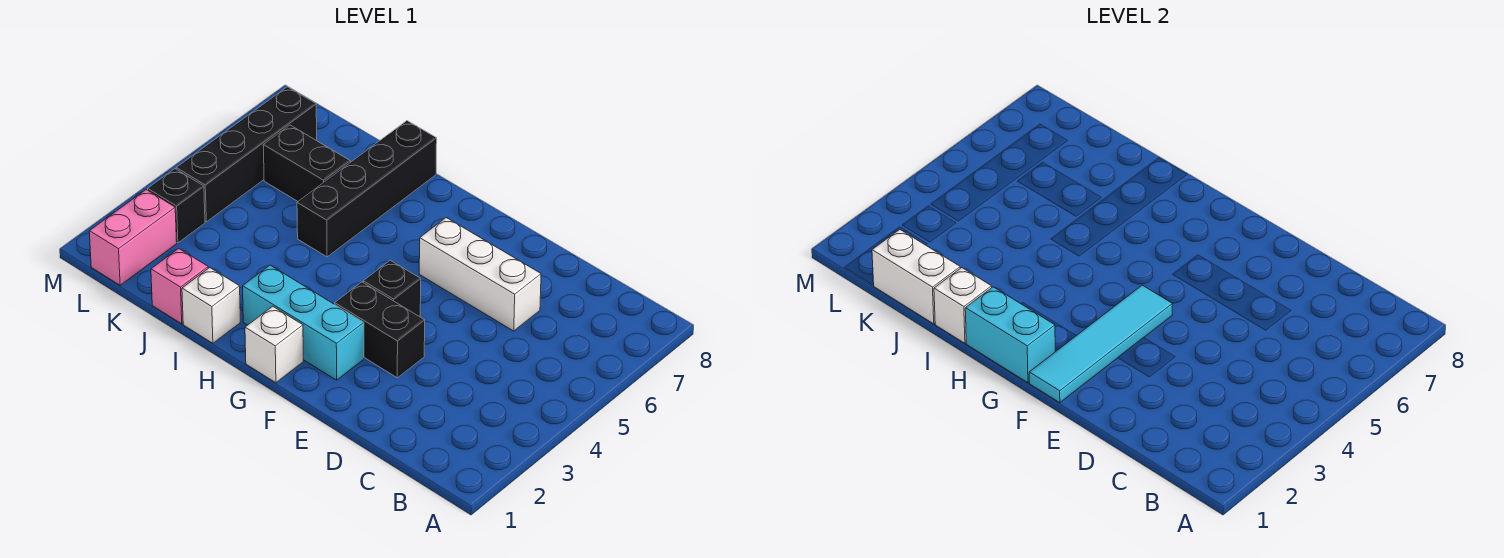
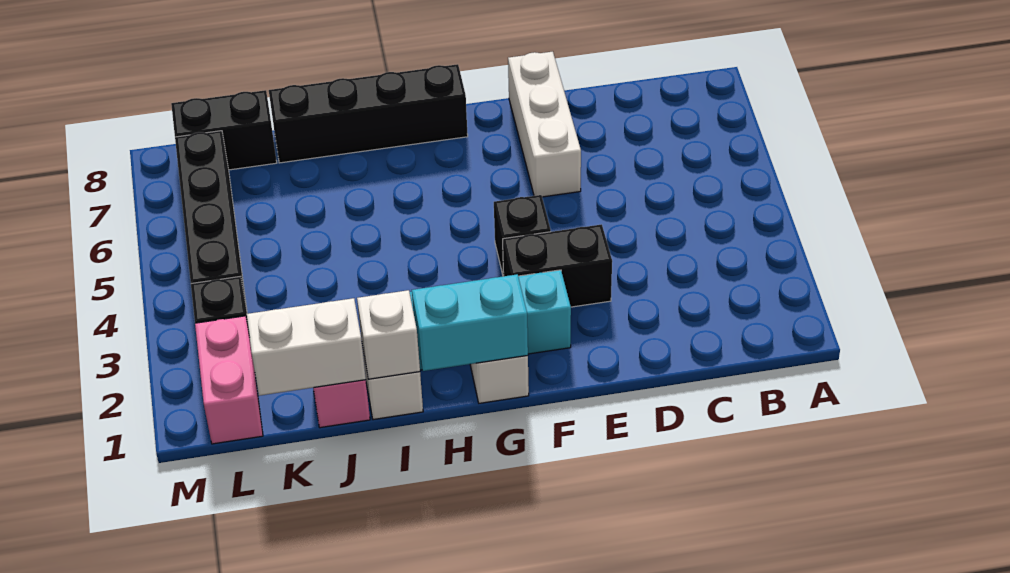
white brick D6:F6 level 1 -> white brick E6:E8 level 1
cyan tile F1:F4 level 2 -> none
black brick I5:I8 level 1 -> black brick G8:J8 level 1
black brick J6:K6 level 1 -> black brick K8:L8 level 1

